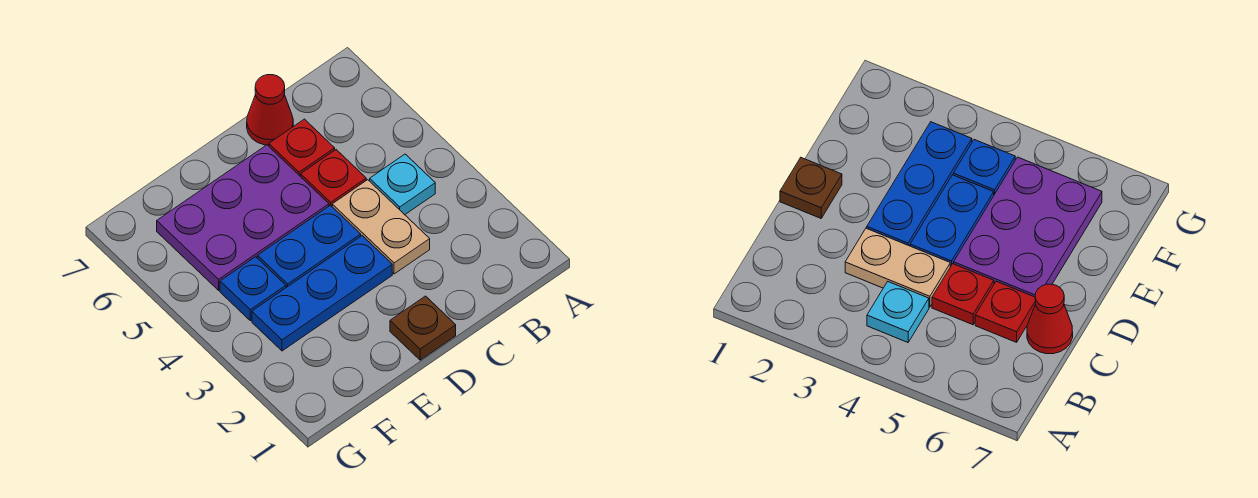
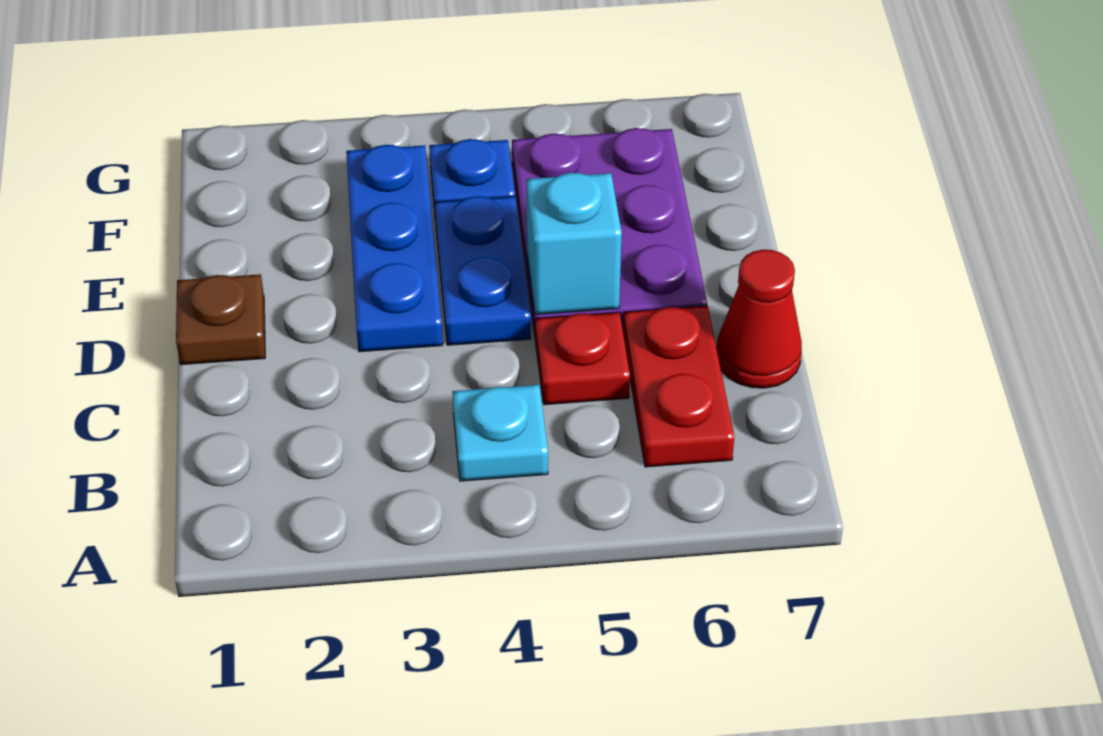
tan plate C3:C4 level 1 -> none
red plate C6 level 1 -> red plate B6:C6 level 1
none -> cyan brick D5 level 2

